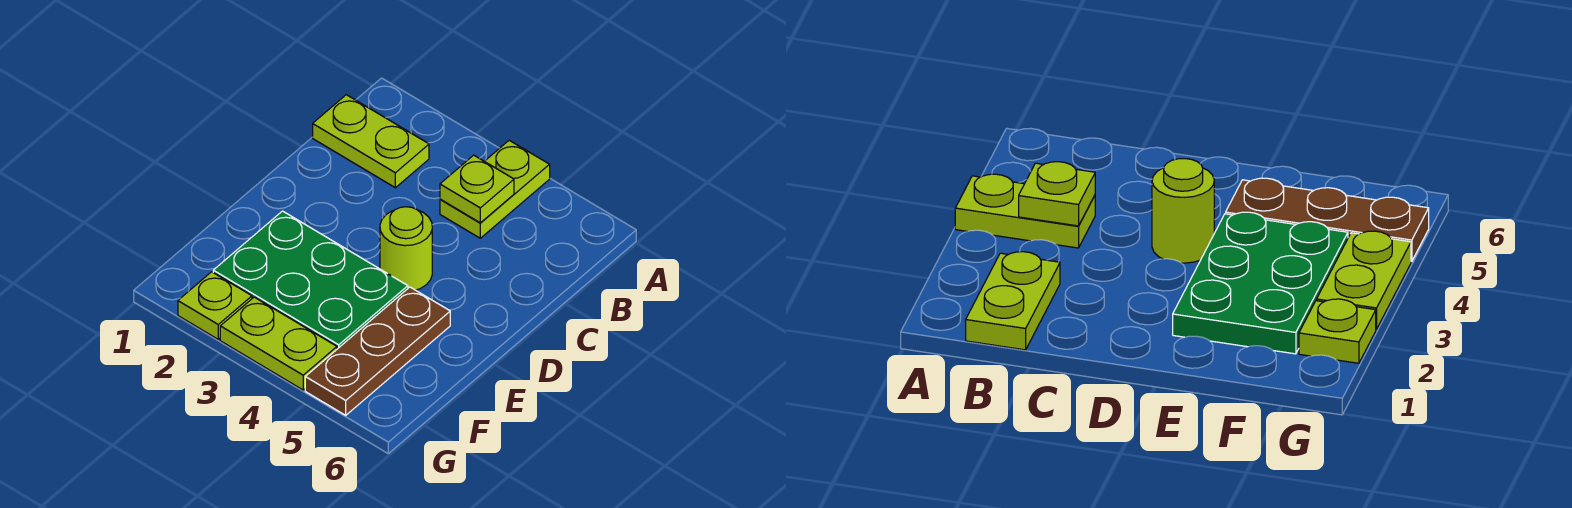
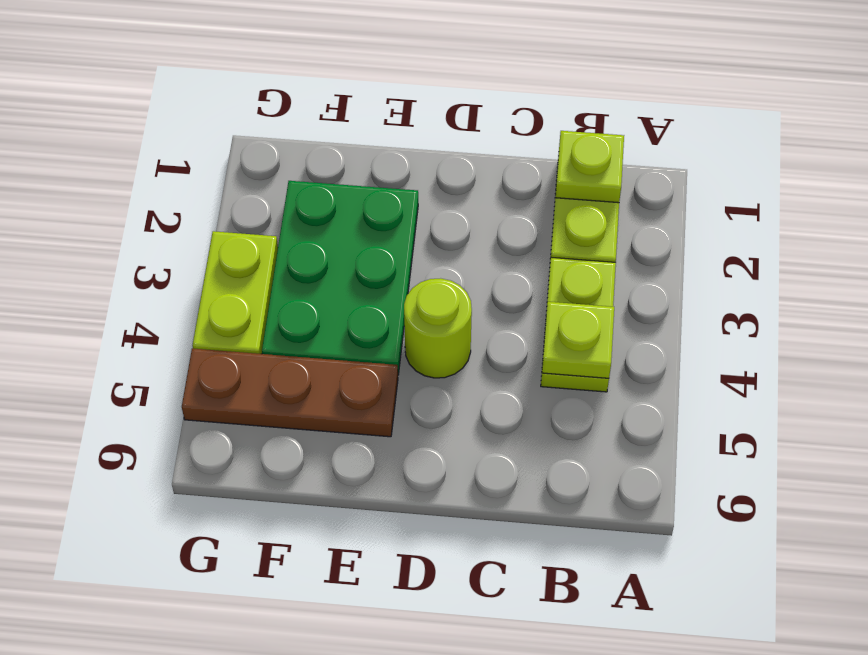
lime plate A4:B4 level 1 -> lime plate B3:B4 level 1
lime plate G2 level 1 -> lime plate B1 level 2

